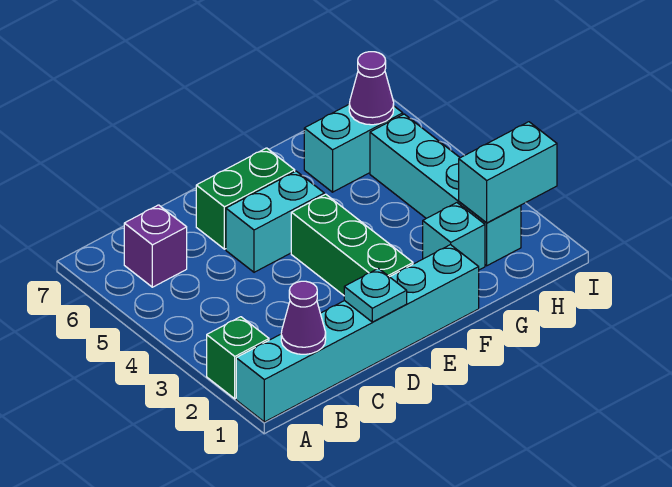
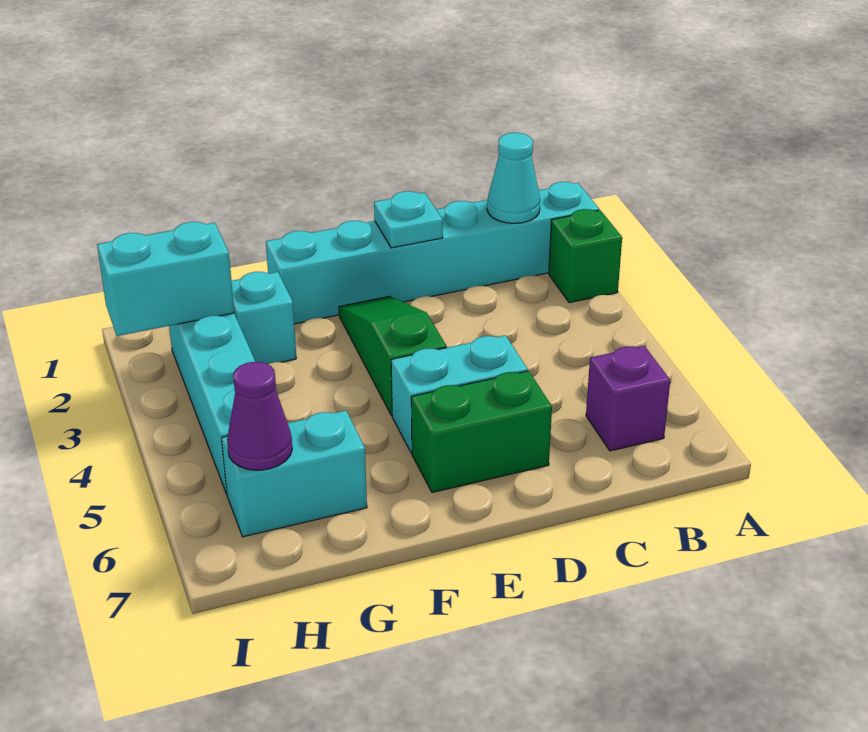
purple cone B1 level 2 -> cyan cone B1 level 2
green brick E2:E4 level 1 -> green slope E2:E4 level 1 top 4

